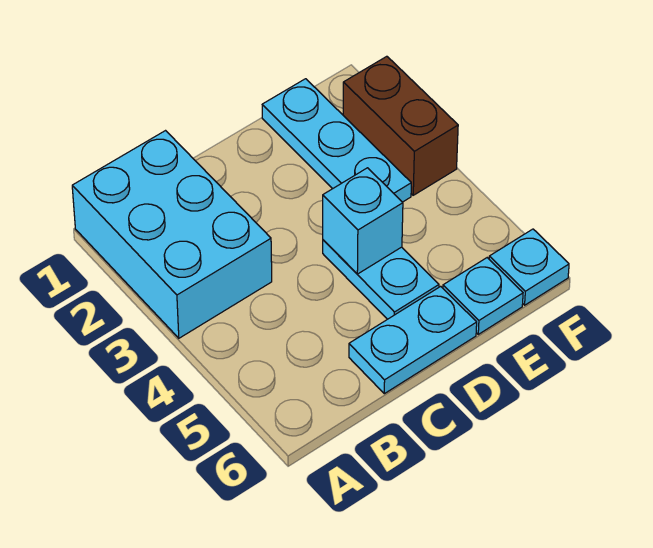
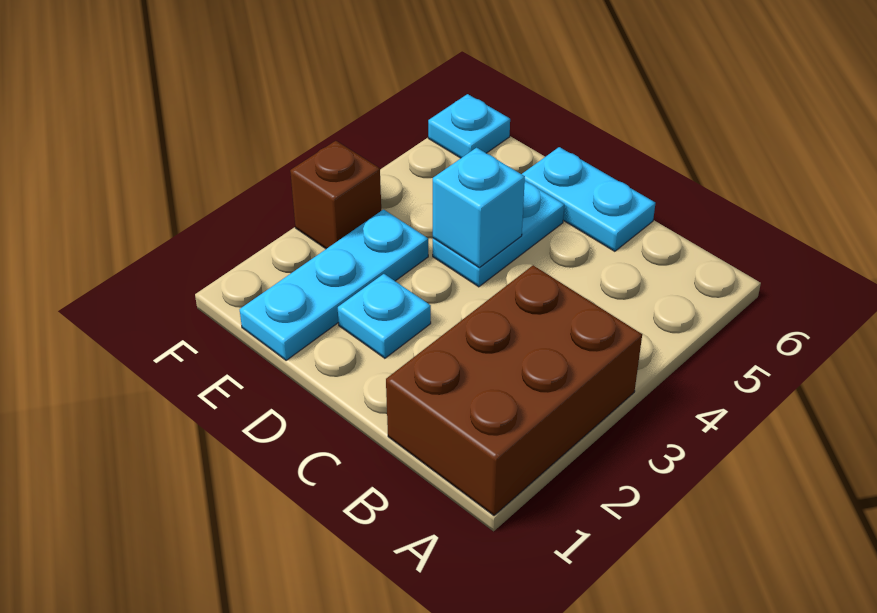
cyan brick A1:B3 level 1 -> brown brick A1:B3 level 1
cyan plate E6 level 1 -> cyan plate D2 level 1
brown brick F2:F3 level 1 -> brown brick F3 level 1

